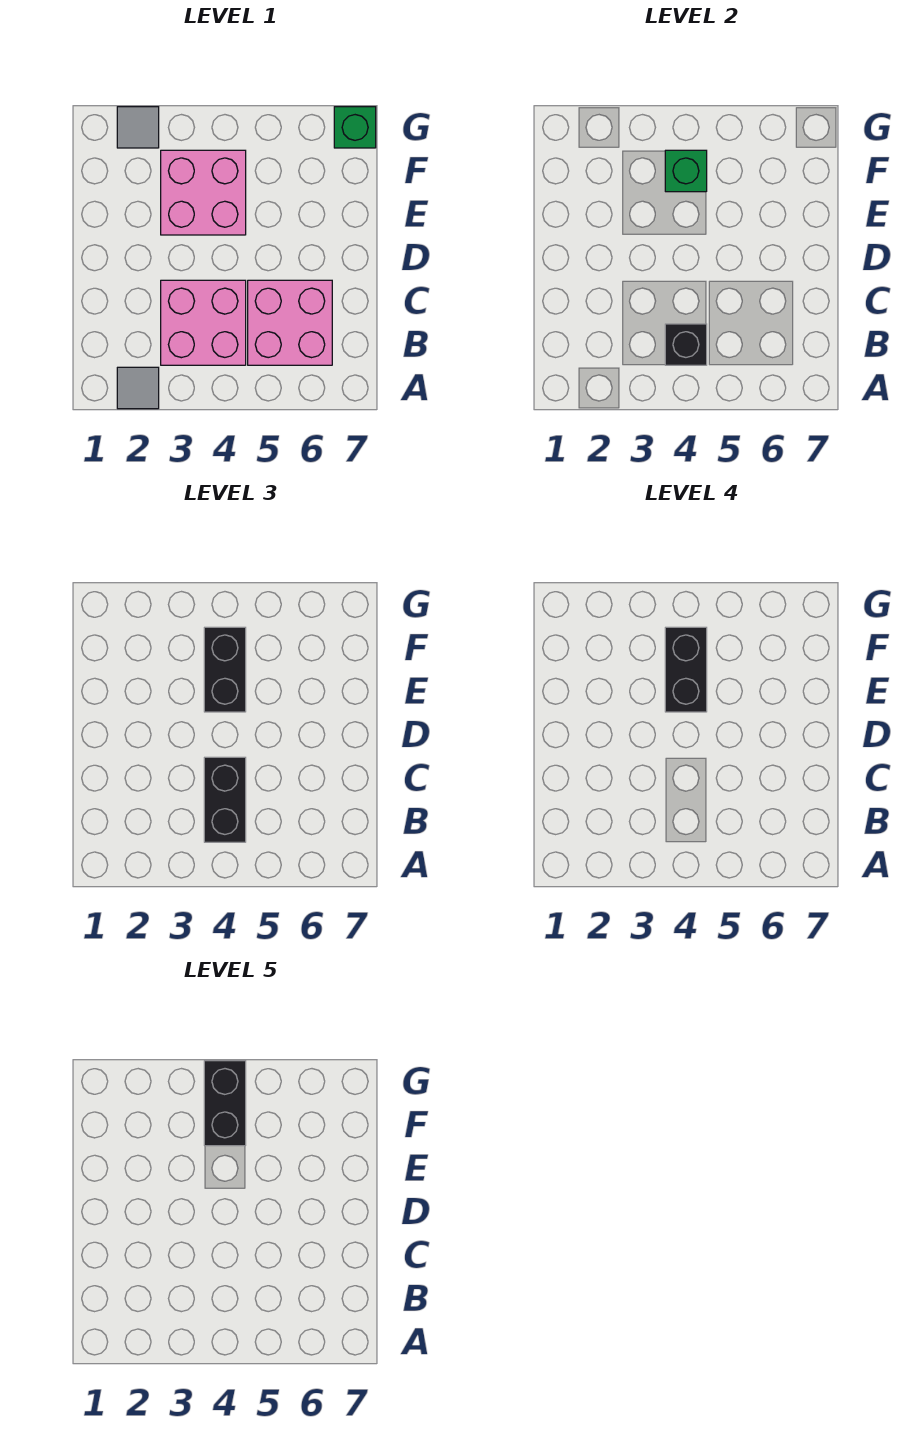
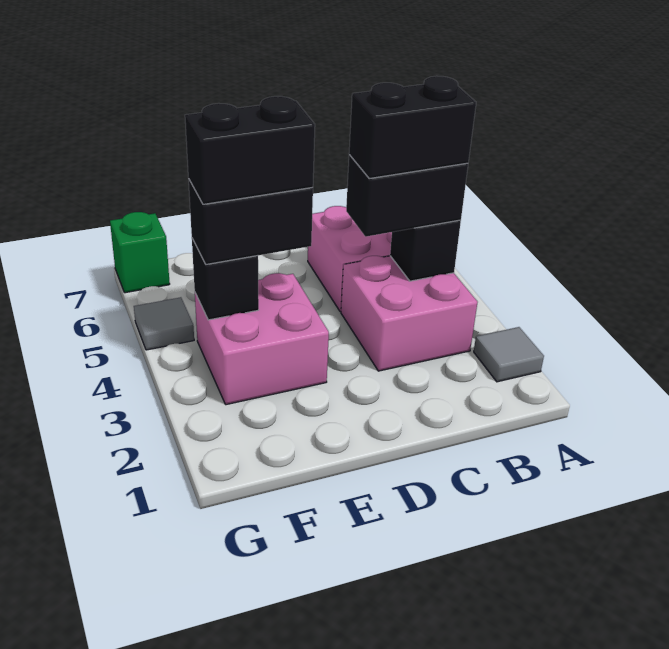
green brick F4 level 2 -> black brick F4 level 2
black brick F4:G4 level 5 -> black brick B4:C4 level 4
grey tile G2 level 1 -> grey tile G5 level 1

